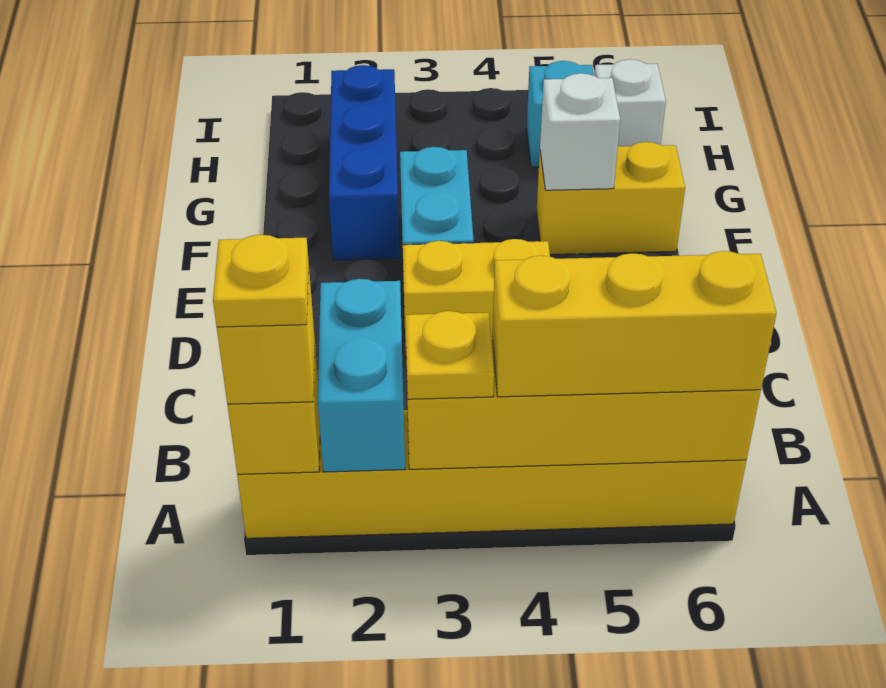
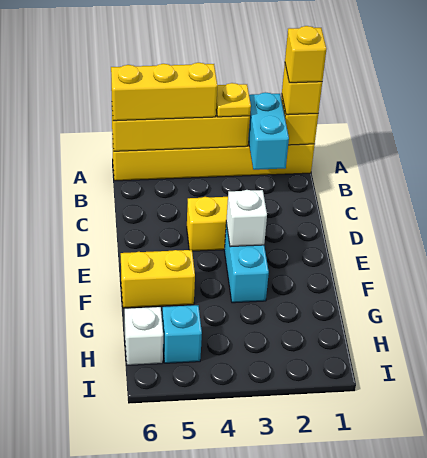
yellow plate A1 level 4 -> yellow brick A1 level 4
blue brick F2:H2 level 1 -> none
white brick F5 level 2 -> white brick E3 level 2

